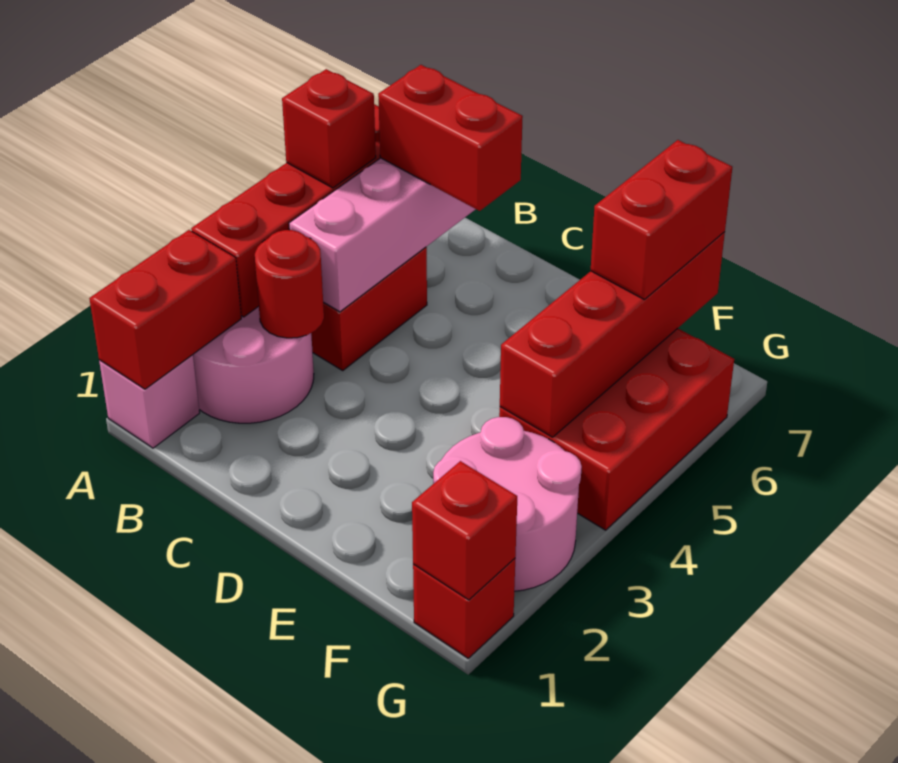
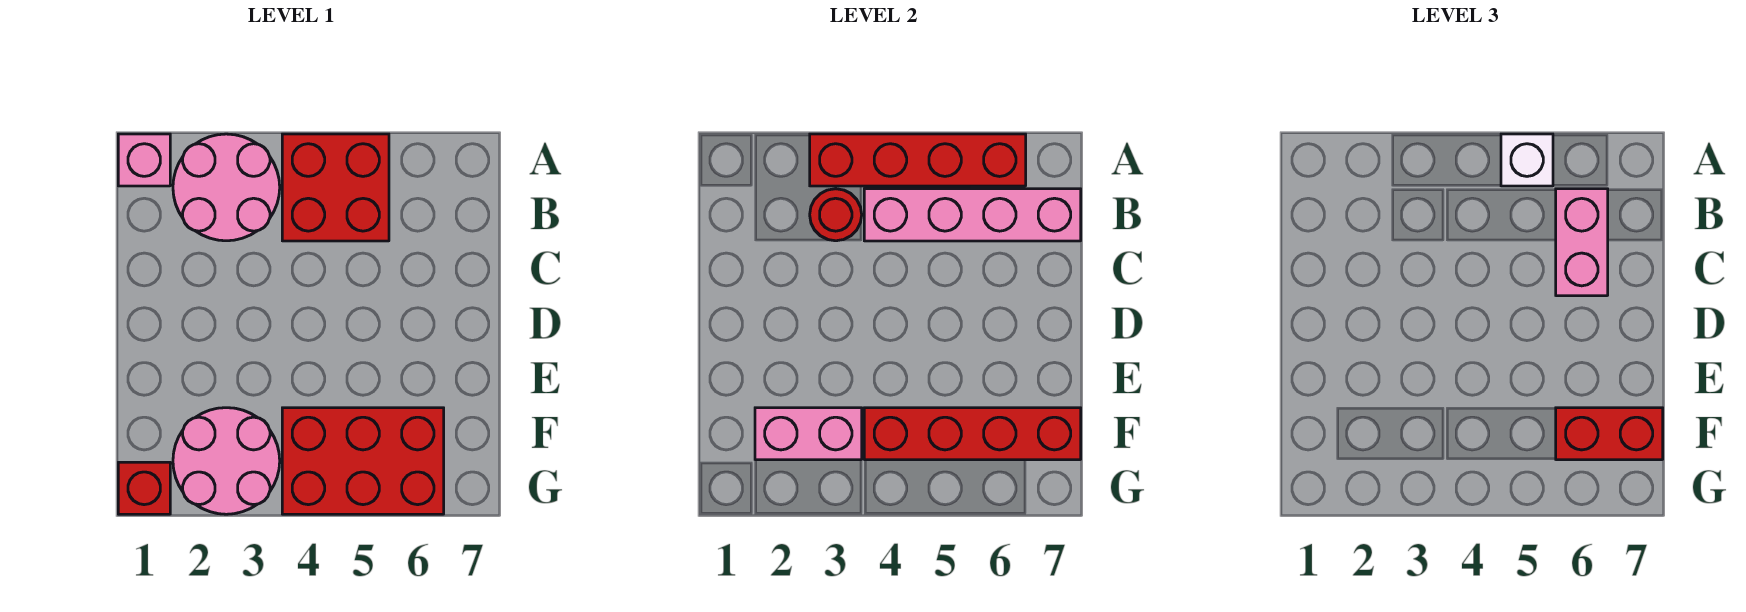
red brick A1:A2 level 2 -> none
red brick A5 level 3 -> white brick A5 level 3
red brick B6:C6 level 3 -> pink brick B6:C6 level 3
none -> pink brick F2:F3 level 2
red brick G1 level 2 -> none

